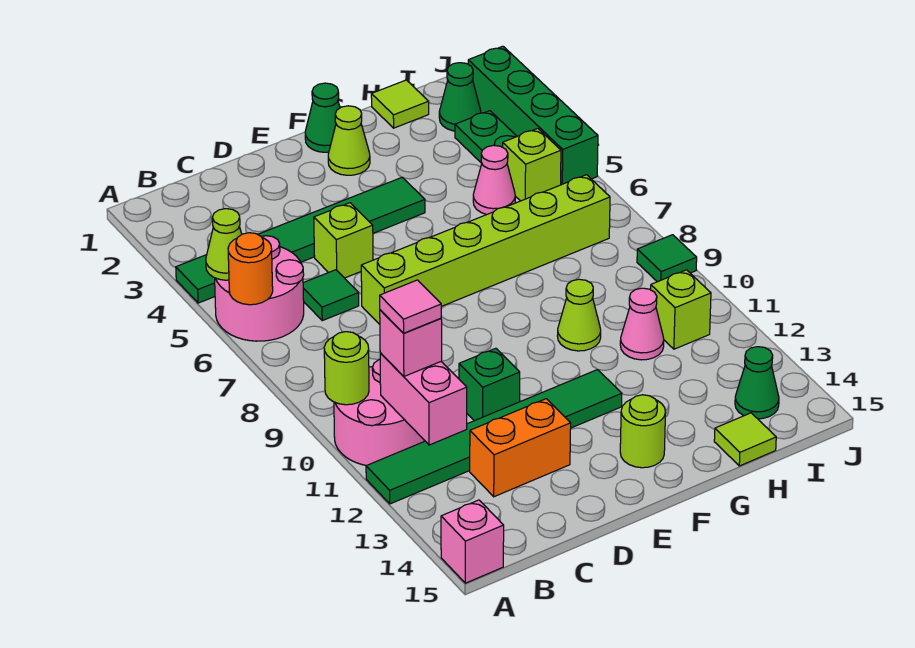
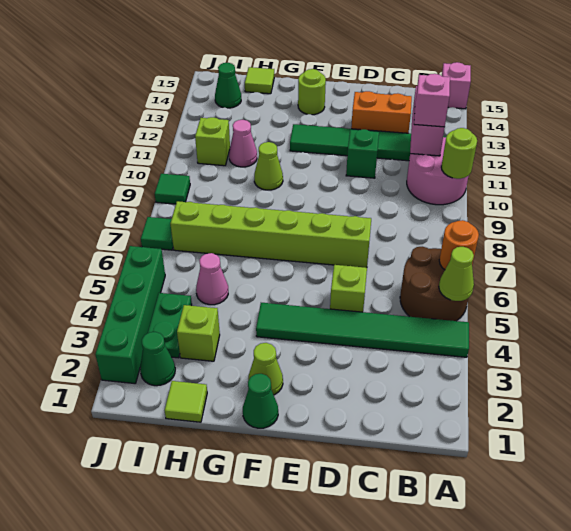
pink round brick A5:B6 level 1 -> brown round brick A5:B6 level 1
pink tile B11 level 4 -> none
green tile C6 level 1 -> green tile J7 level 1
lime brick I5 level 1 -> lime brick H3 level 1

